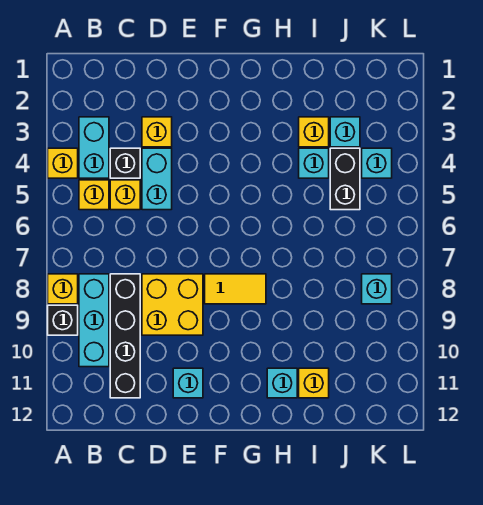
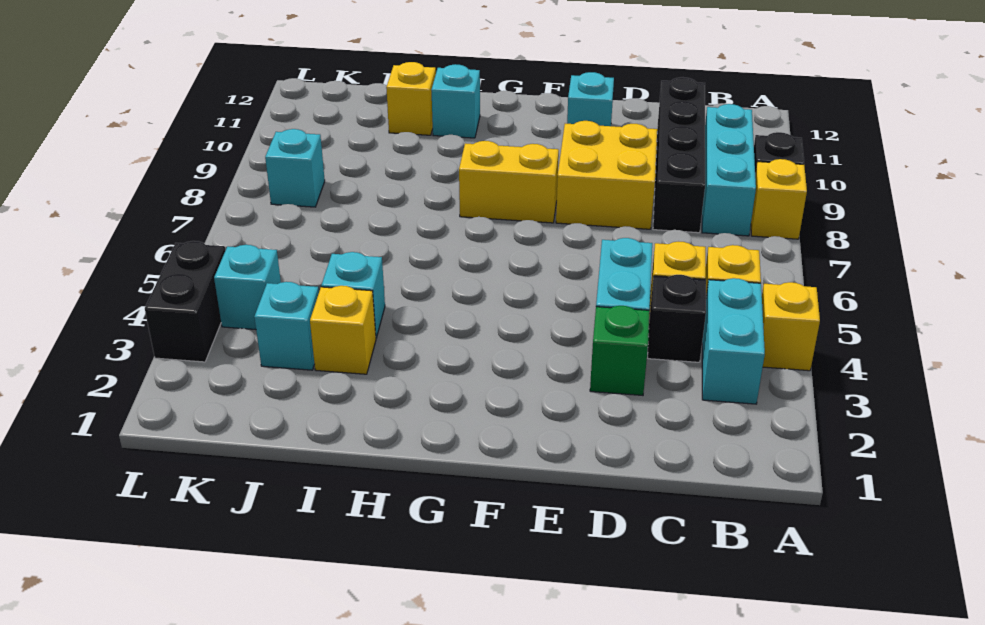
yellow brick D3 level 1 -> green brick D3 level 1
yellow tile F8:G8 level 1 -> yellow brick F8:G8 level 1
black brick J4:J5 level 1 -> black brick L3:L4 level 1

